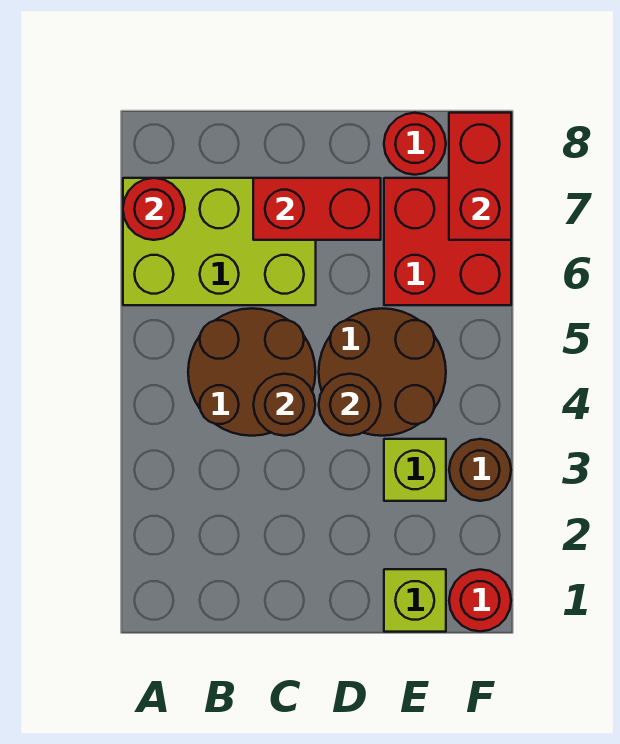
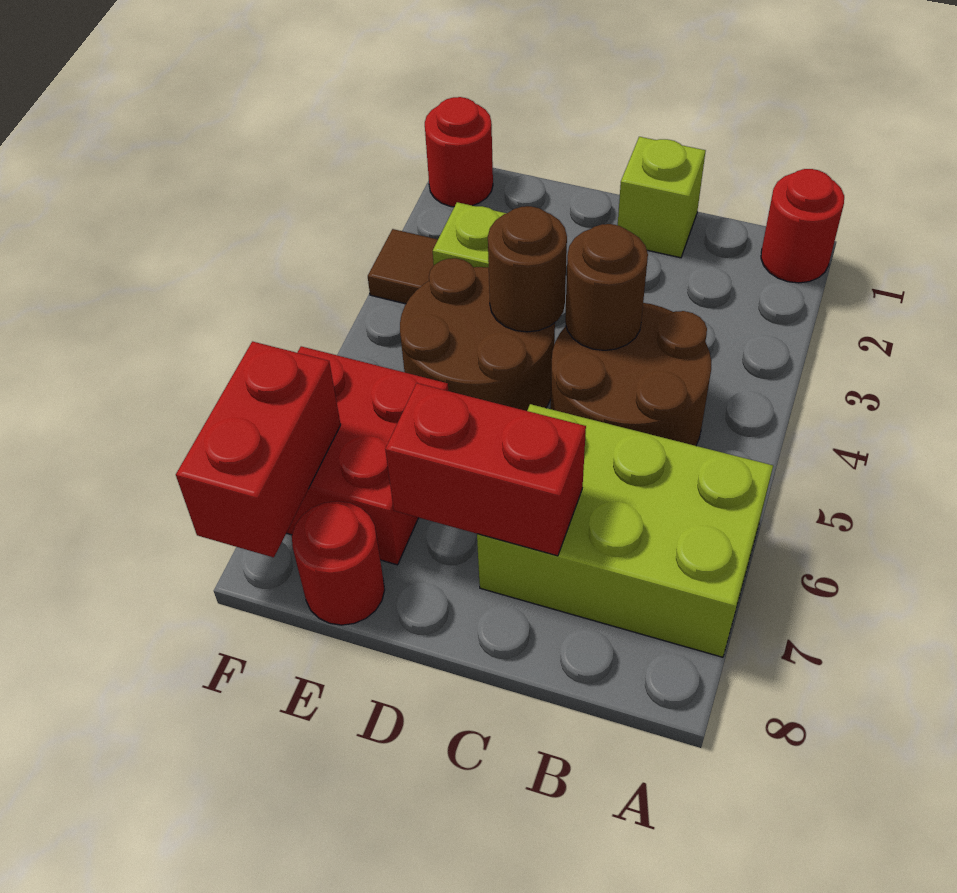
red round brick A7 level 2 -> red round brick A1 level 1
lime brick E1 level 1 -> lime brick C1 level 1
brown round brick F3 level 1 -> brown tile F3 level 1

